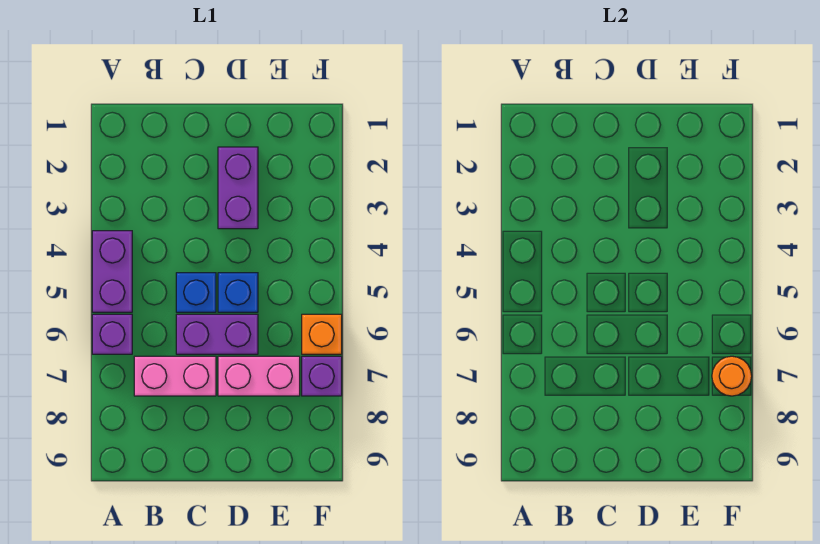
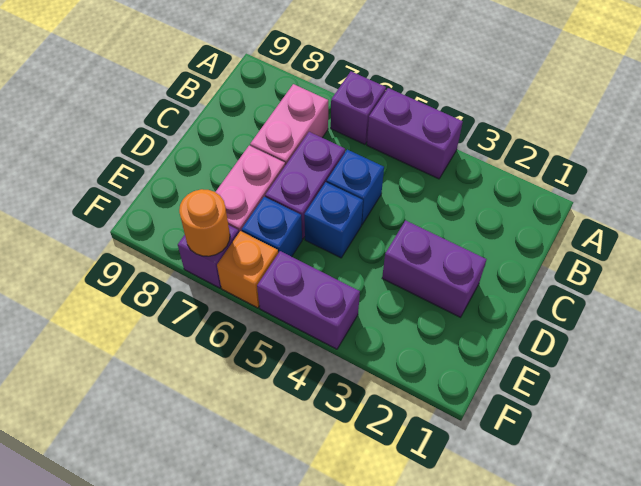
none -> blue brick E6 level 1
none -> purple brick F4:F5 level 1

